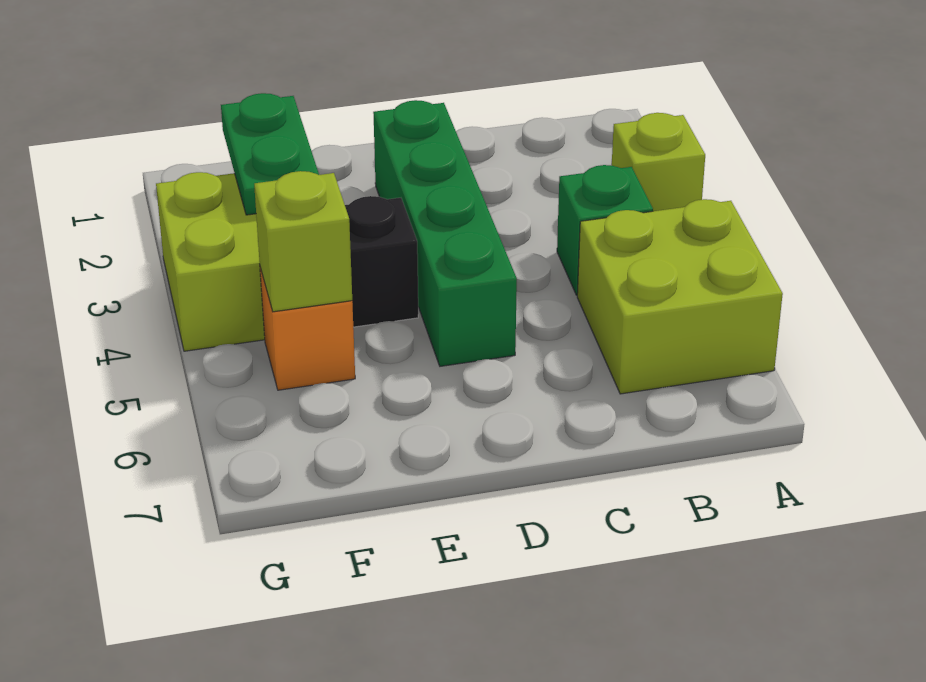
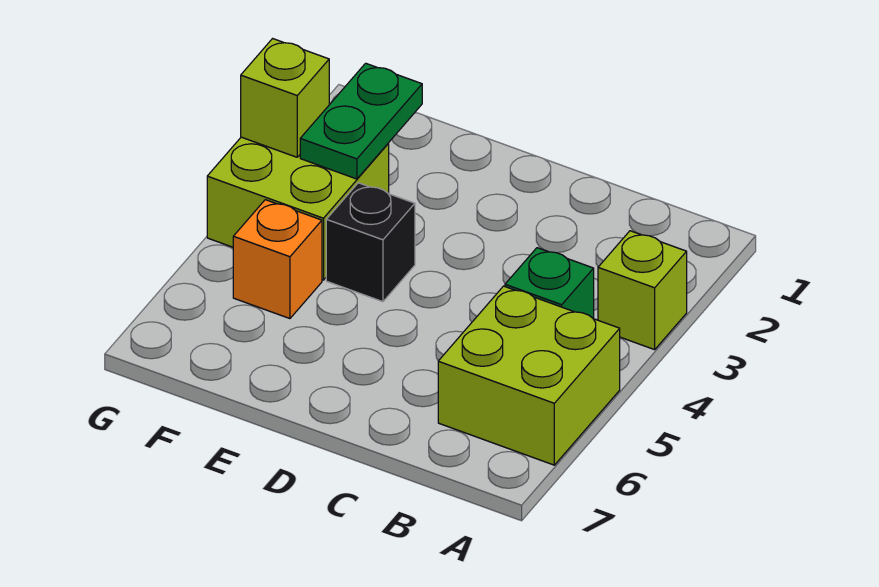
green brick D2:D5 level 1 -> none
lime brick F5 level 2 -> lime brick G3 level 2

